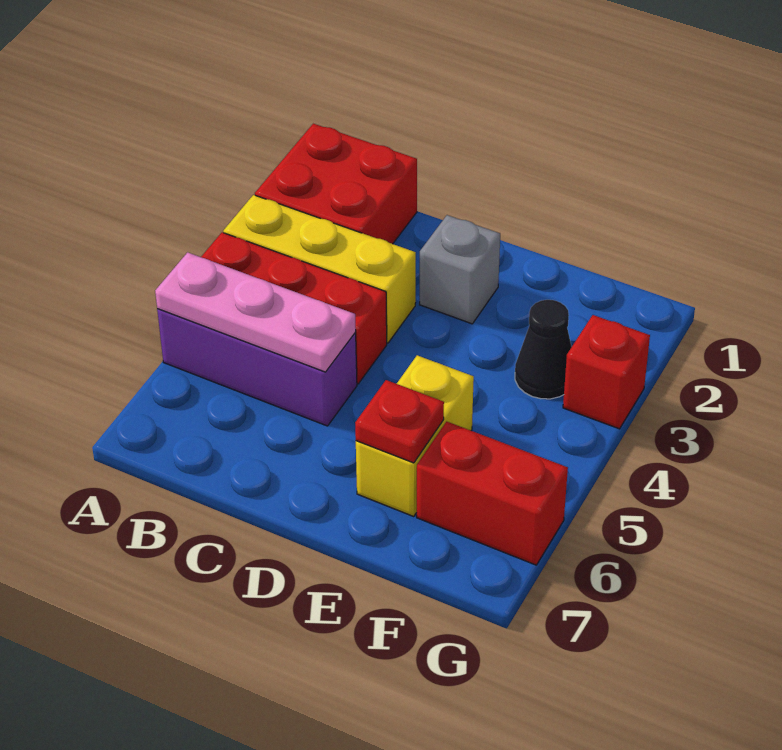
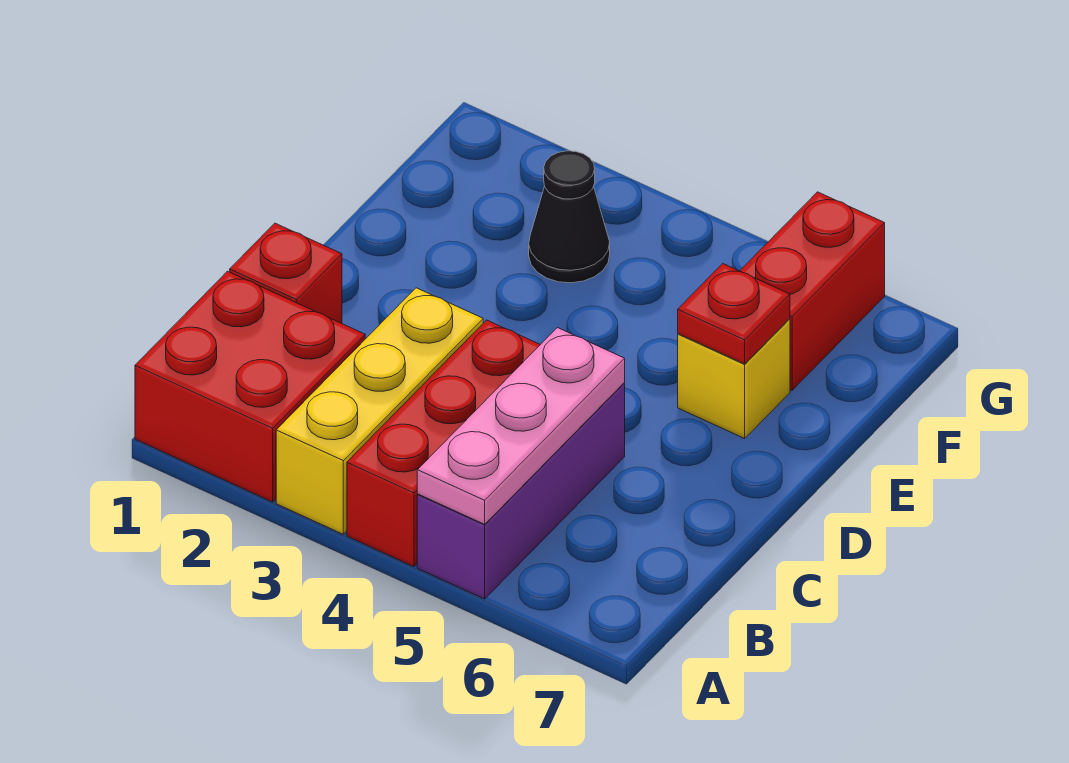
grey brick D2 level 1 -> none
yellow brick E5:E6 level 1 -> yellow brick E6 level 1
red brick G3 level 1 -> red brick C1 level 1

